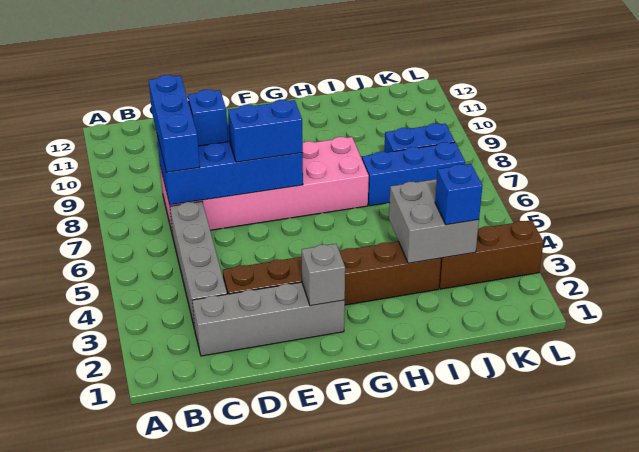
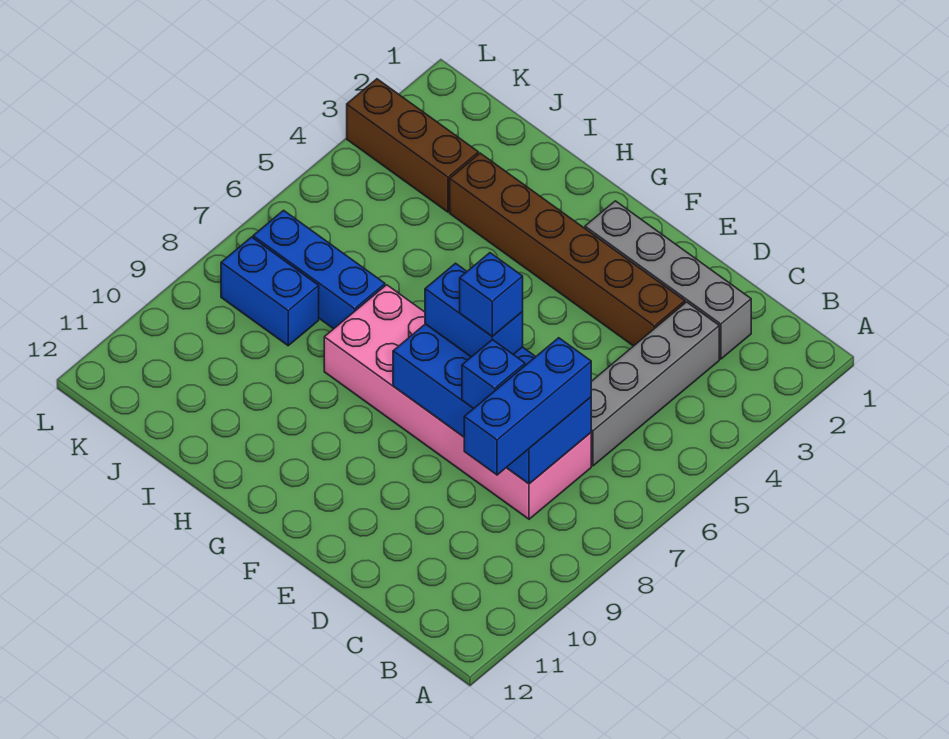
grey brick F2 level 2 -> none
grey brick I3:J4 level 2 -> none
blue brick J3 level 3 -> blue brick E7 level 4

